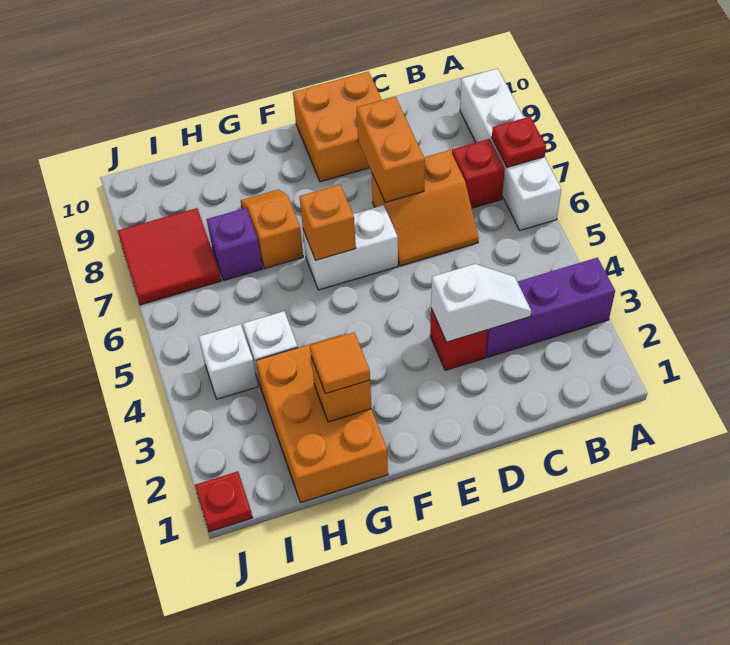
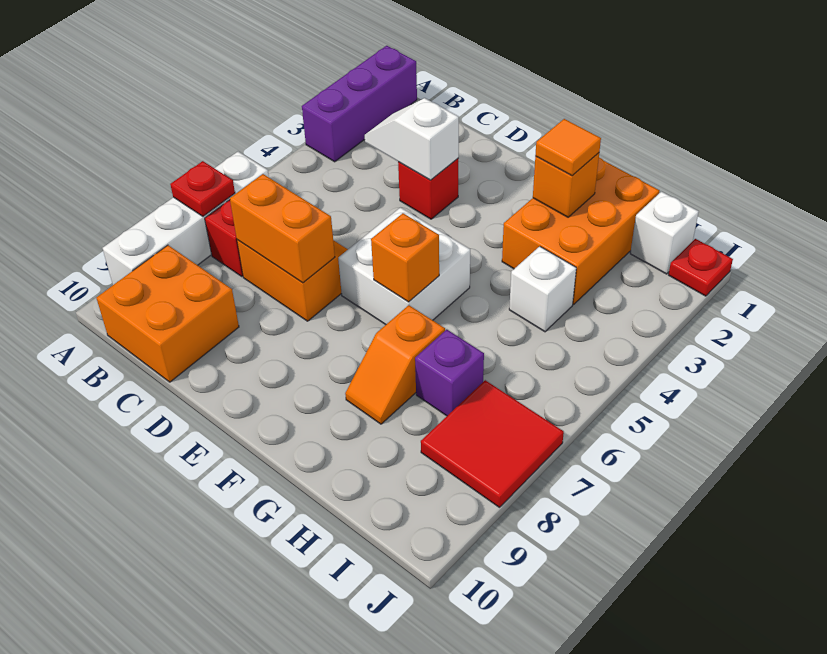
purple brick A3:C3 level 1 -> purple brick A1:A3 level 1
orange brick D7:D8 level 2 -> orange brick C7:D7 level 2
orange brick D9:E10 level 1 -> orange brick B9:C10 level 1
white brick E6:F6 level 1 -> white brick E5:F6 level 1
white brick I4 level 1 -> white brick I1 level 1

